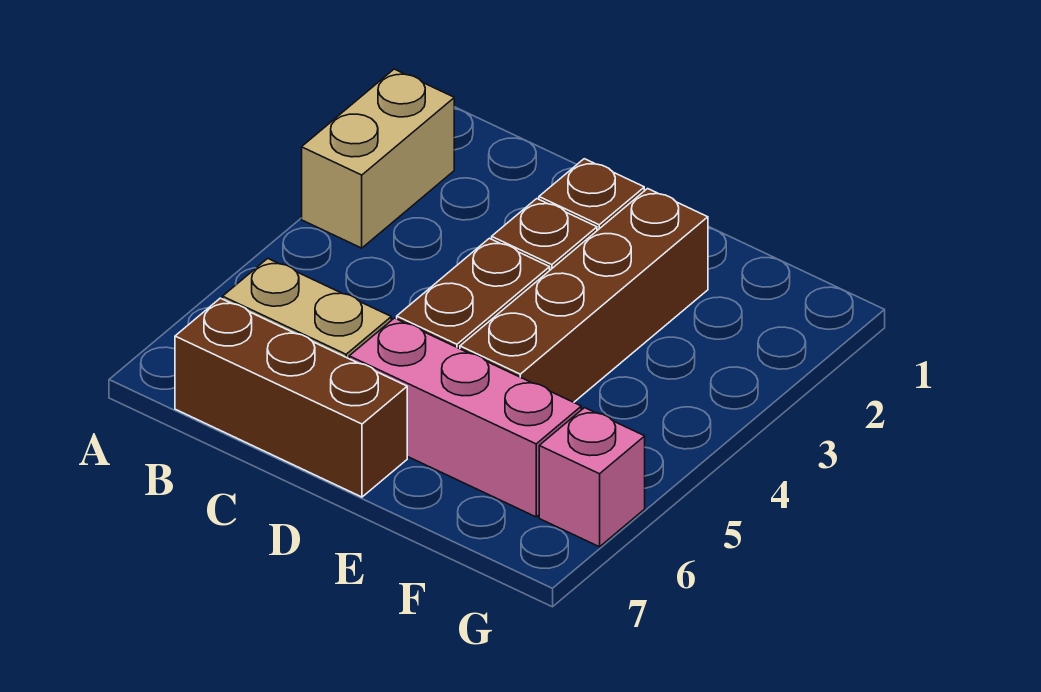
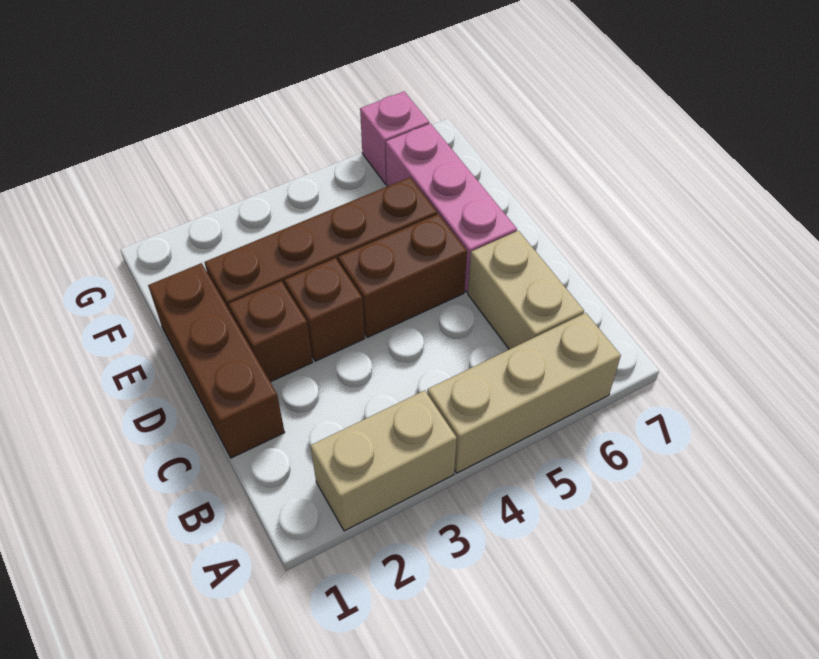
none -> tan brick A4:A6 level 1
brown brick B7:D7 level 1 -> brown brick C1:E1 level 1

